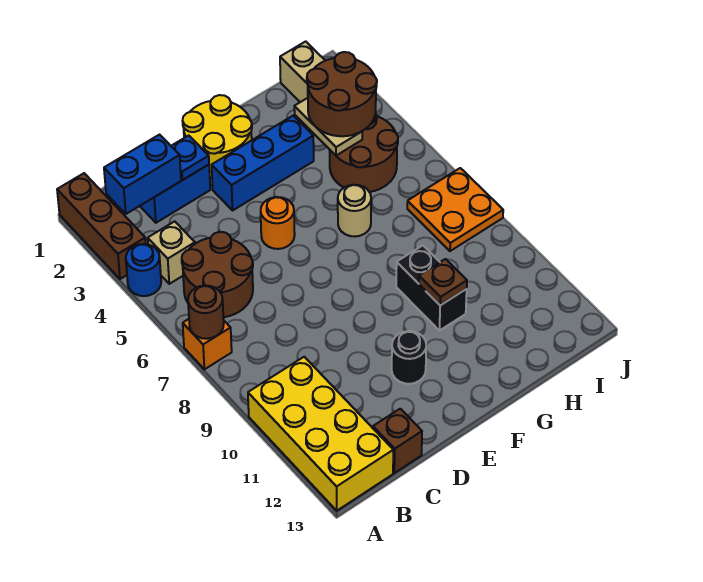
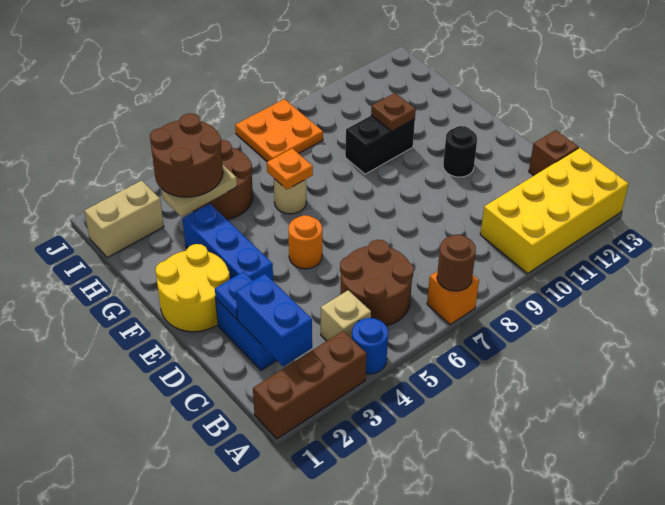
none -> orange plate G6 level 2

